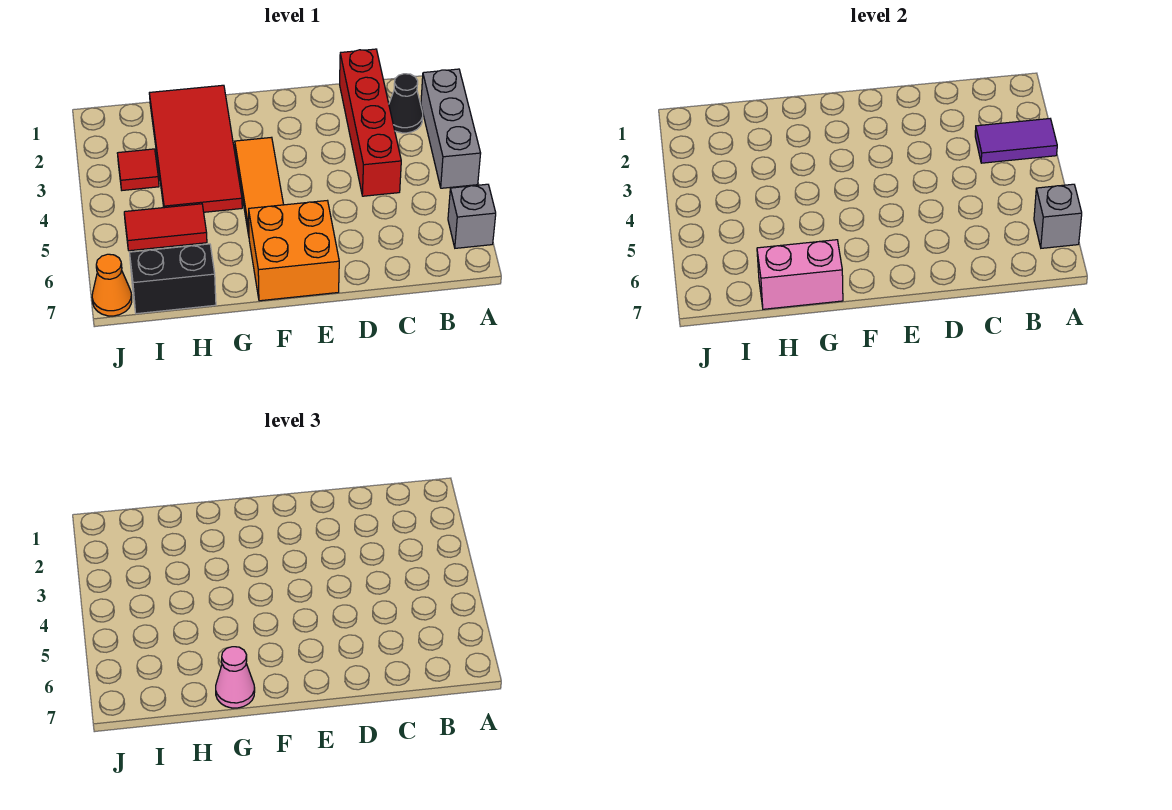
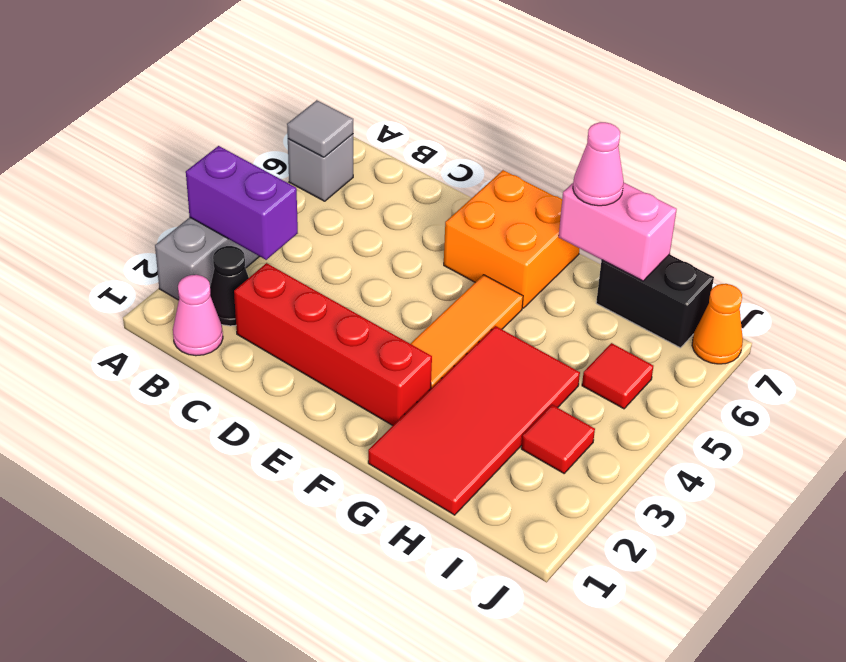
purple tile A3:B3 level 2 -> purple brick A3:B3 level 2
grey brick A6 level 2 -> grey tile A6 level 2
none -> pink cone B1 level 1
red brick C1:C4 level 1 -> red brick C2:F2 level 1
red tile H5:I5 level 1 -> red tile I5 level 1

